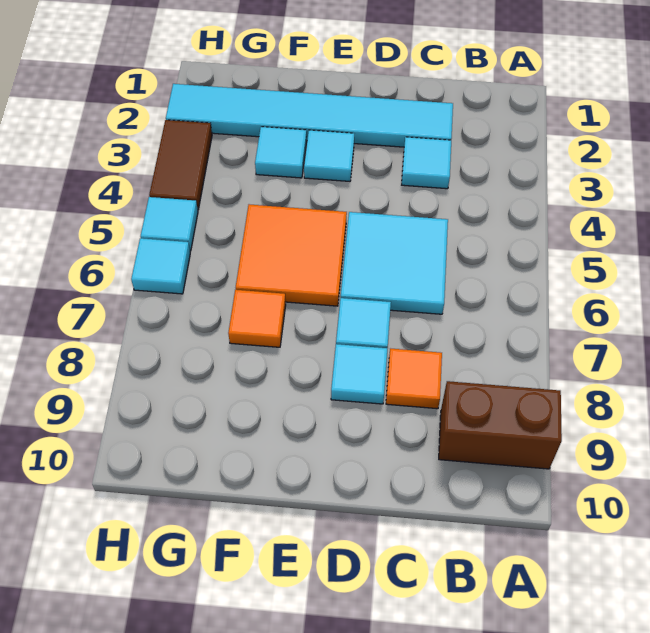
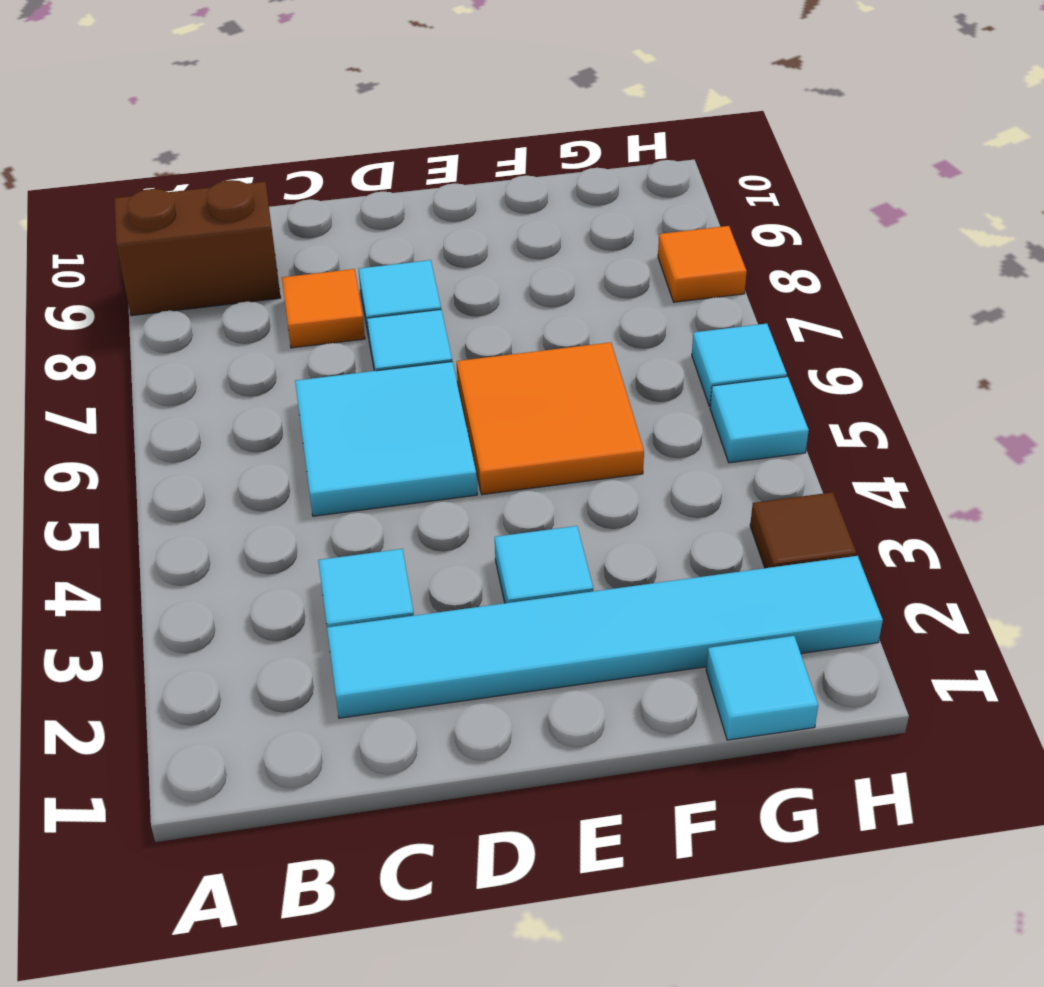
cyan tile F3 level 1 -> cyan tile G1 level 1
orange tile F7 level 1 -> orange tile H8 level 1
brown tile H3:H4 level 1 -> brown tile H3 level 1

